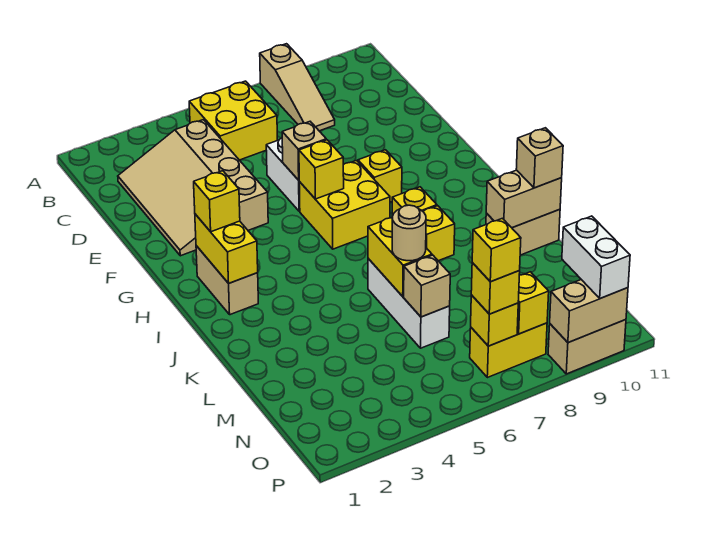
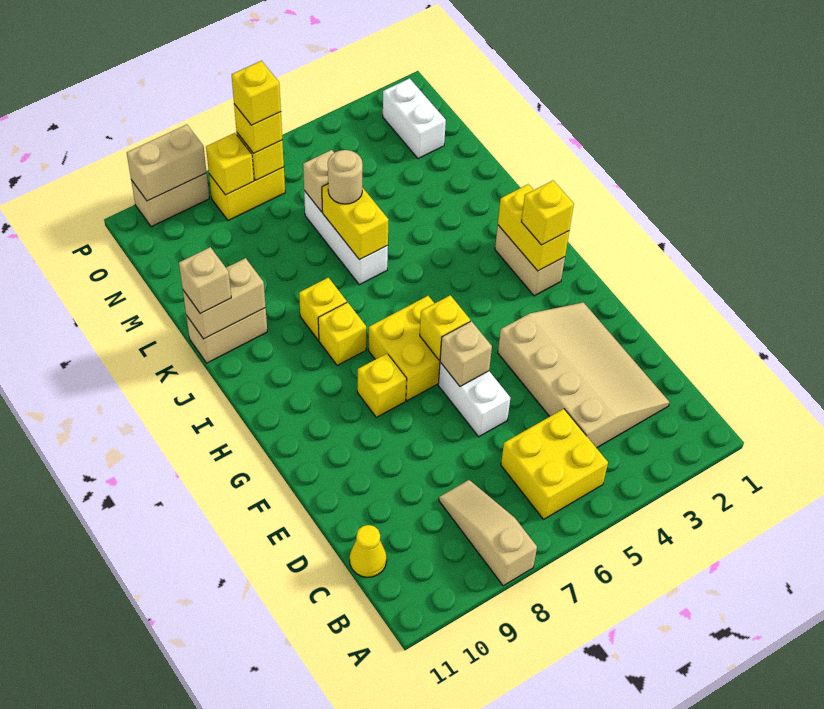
none -> yellow cone C11 level 1
white brick O10:P10 level 3 -> white brick N2:O2 level 1

